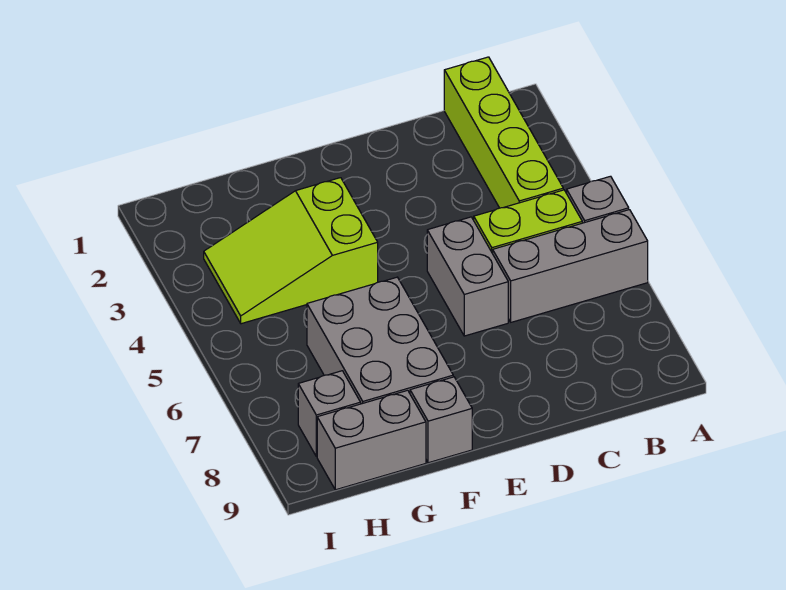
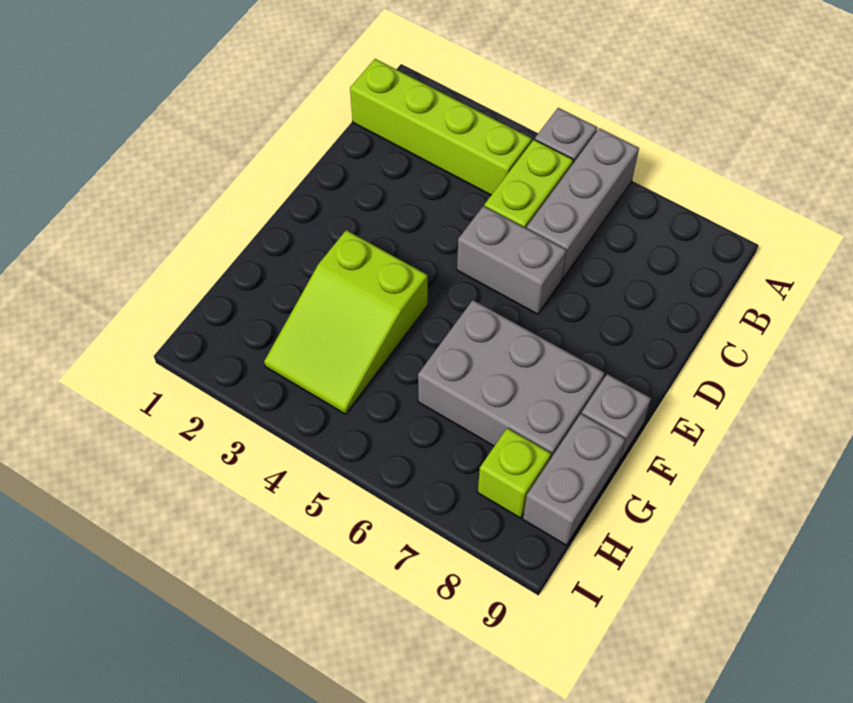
grey brick H8 level 1 -> lime brick H8 level 1

